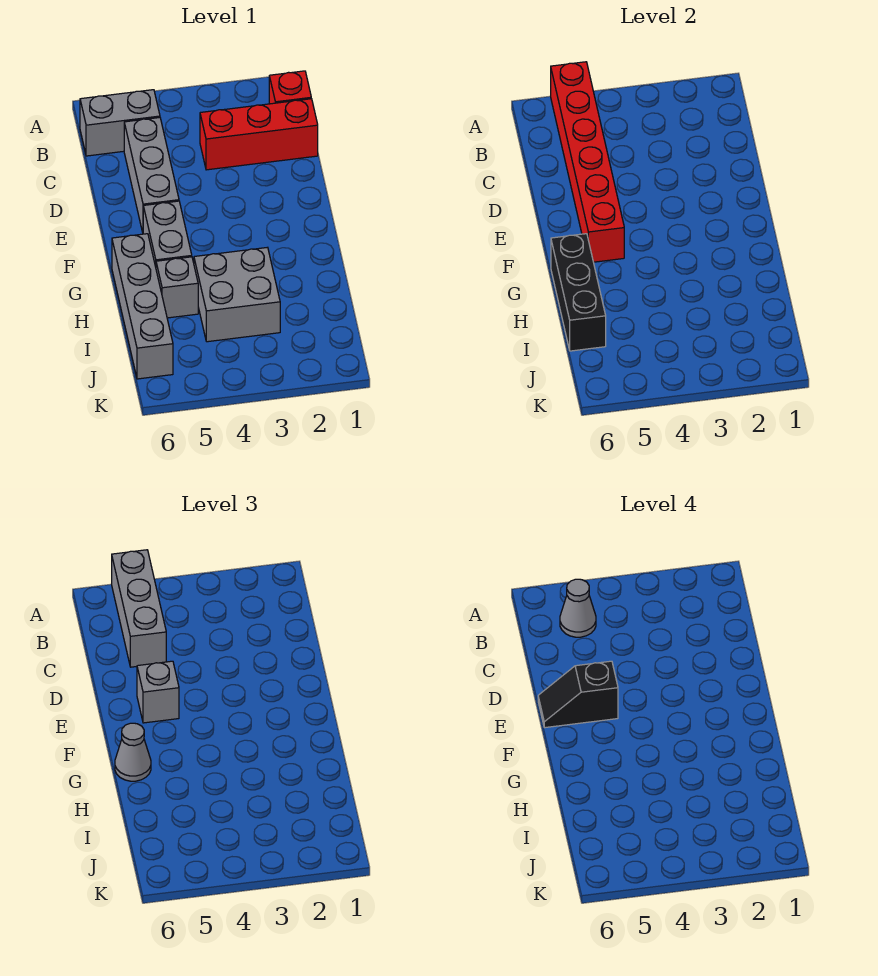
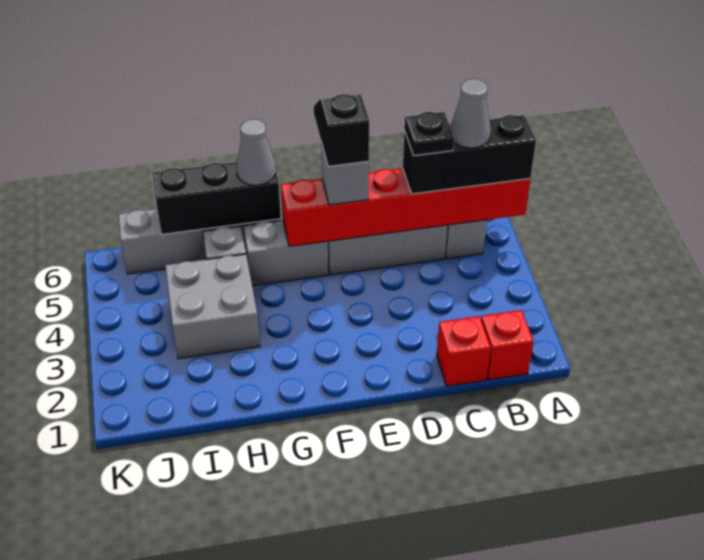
grey brick A5:C5 level 3 -> black brick A5:C5 level 3
red brick C1:C3 level 1 -> red brick C1 level 1
none -> black plate C5 level 4

